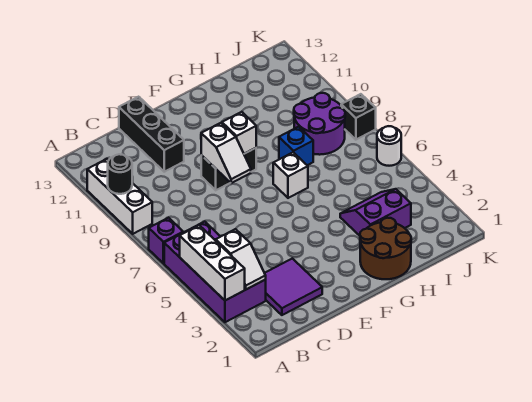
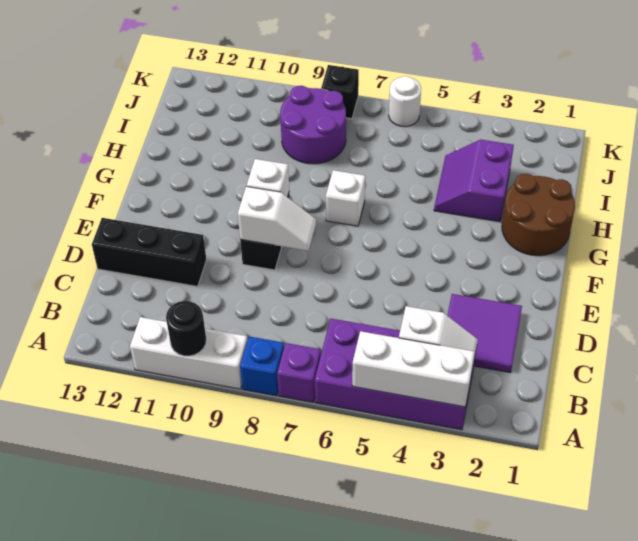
blue brick H8 level 1 -> blue brick A8 level 1

